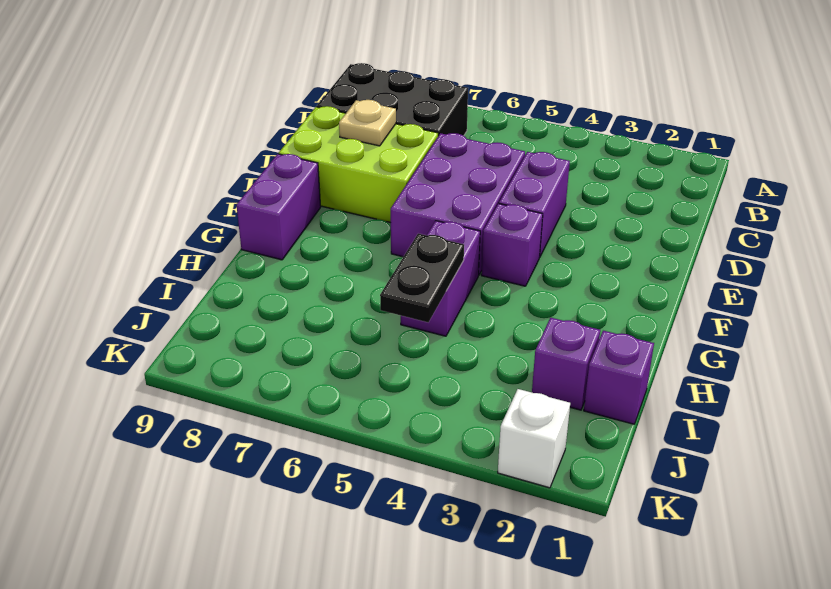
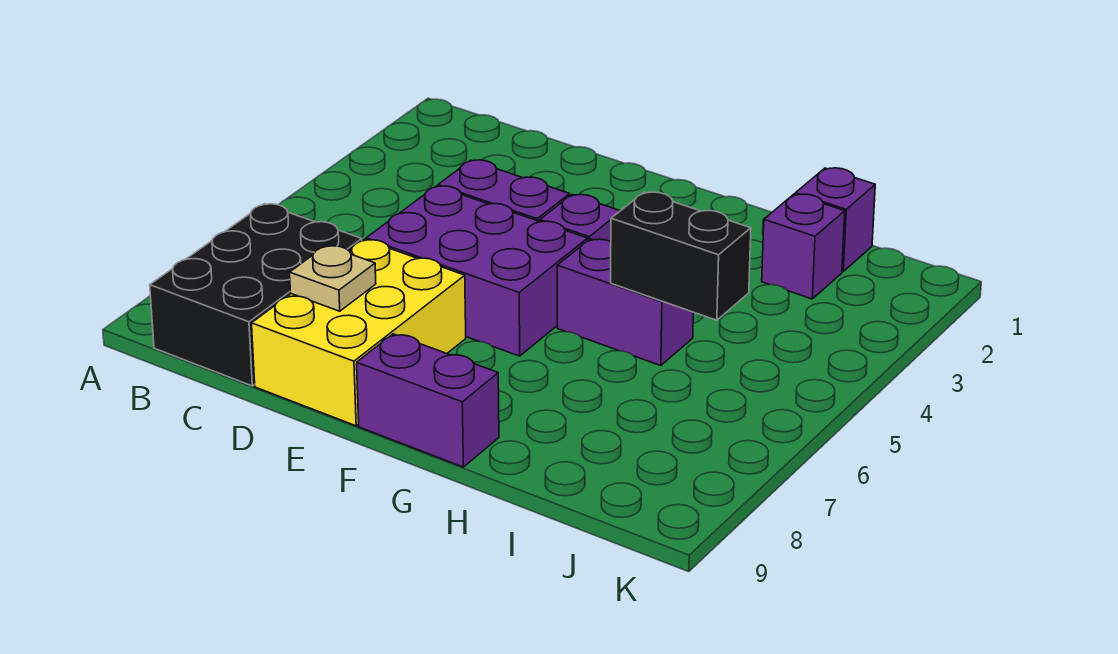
lime brick D7:E9 level 1 -> yellow brick D7:E9 level 1
black plate H5:I5 level 2 -> black brick H5:I5 level 2
white brick K2 level 1 -> none

